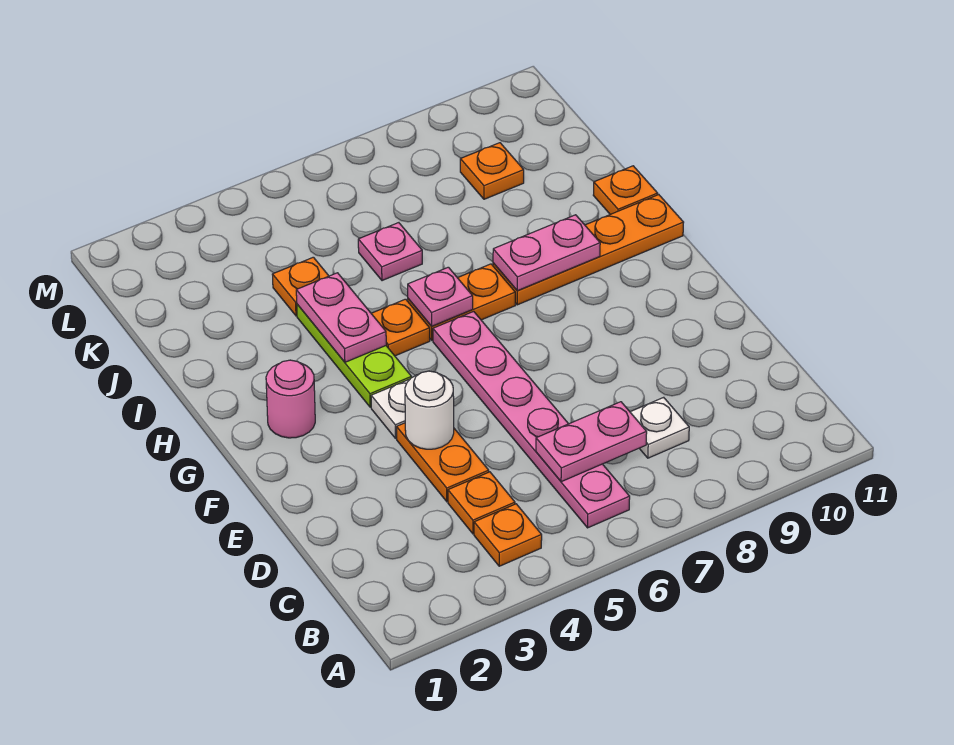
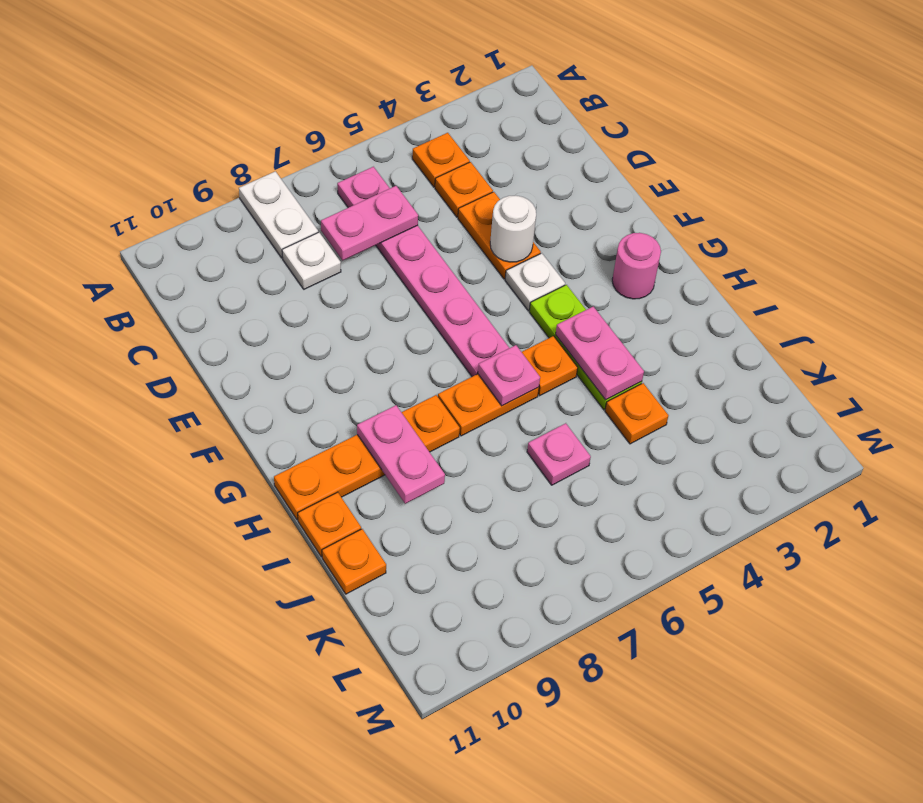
none -> white plate A8:B8 level 1
pink plate H8:H9 level 2 -> pink plate H9:I9 level 2
orange plate K9 level 1 -> orange plate J11 level 1

